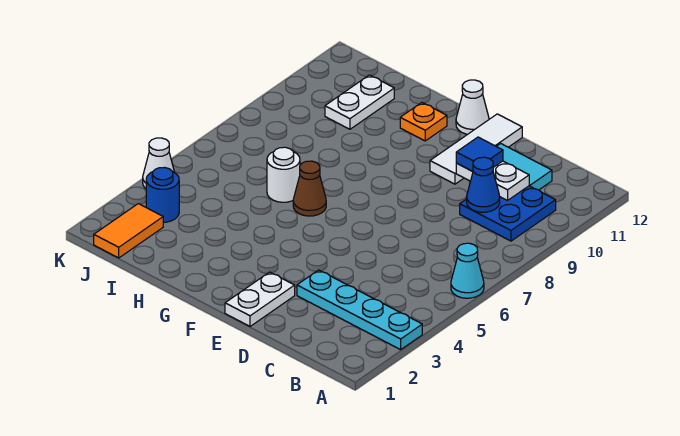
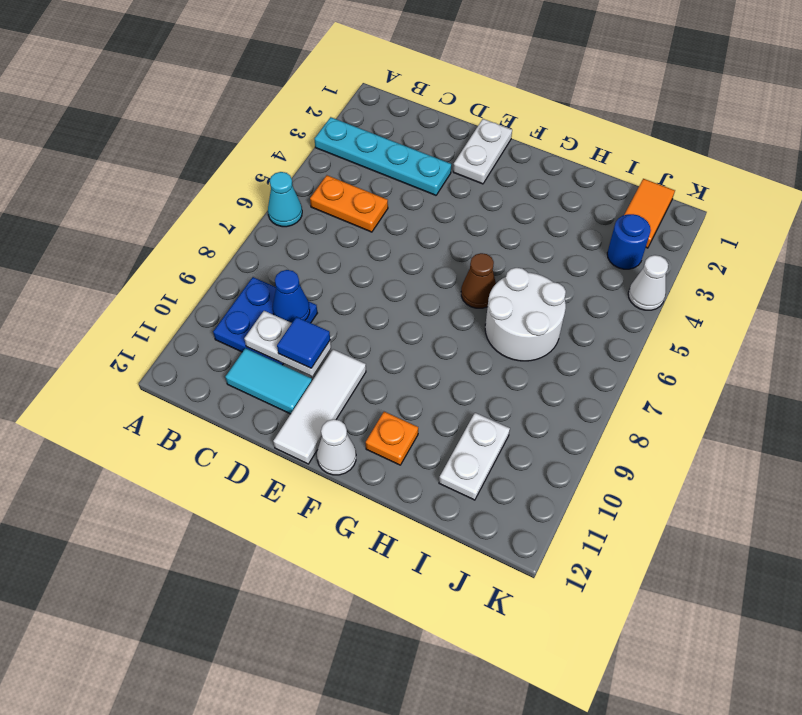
none -> orange plate B5:C5 level 1
white round brick H6 level 1 -> white round brick H6:I7 level 1

